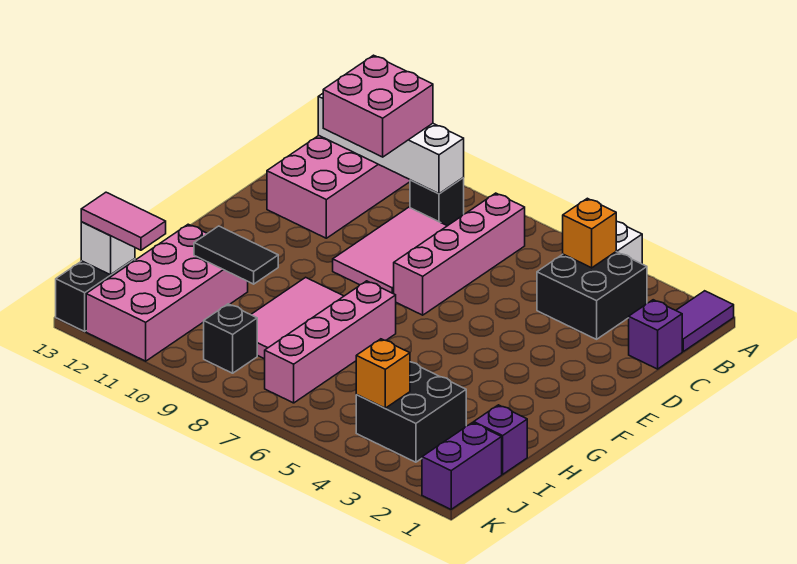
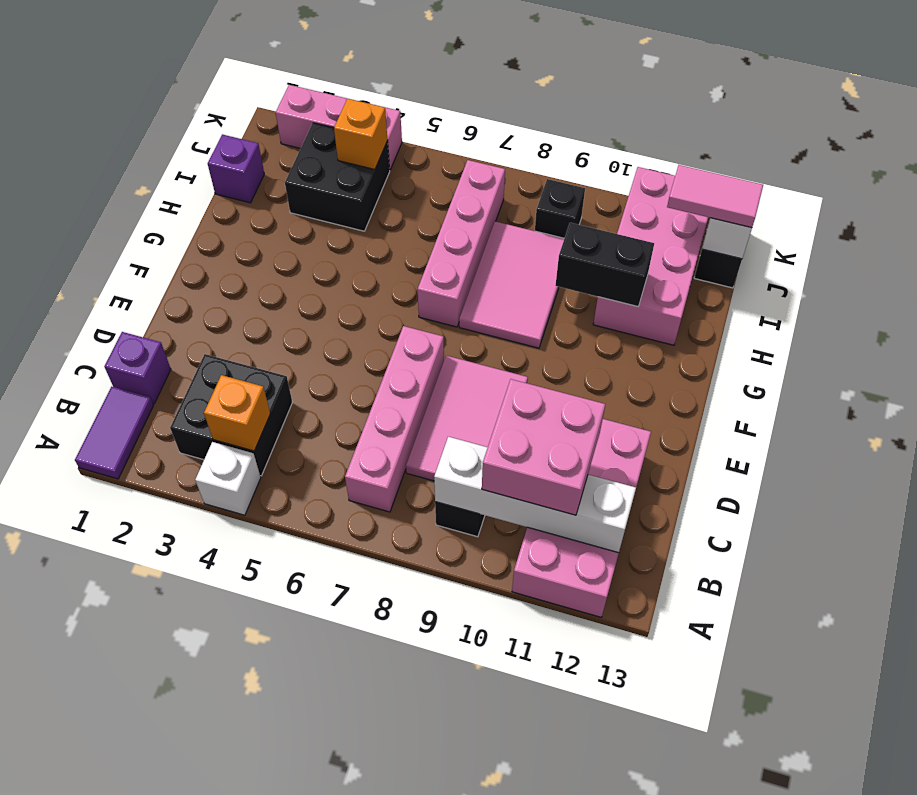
black tile H10:H11 level 2 -> black brick H10:H11 level 2
purple brick J1:K1 level 1 -> none
none -> pink brick K2:K4 level 1

